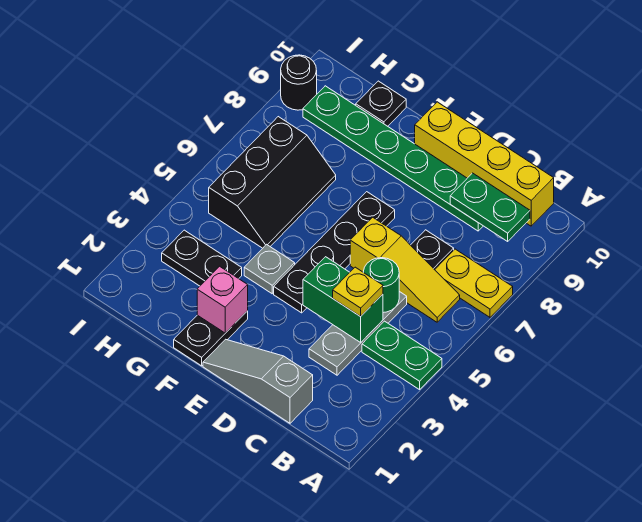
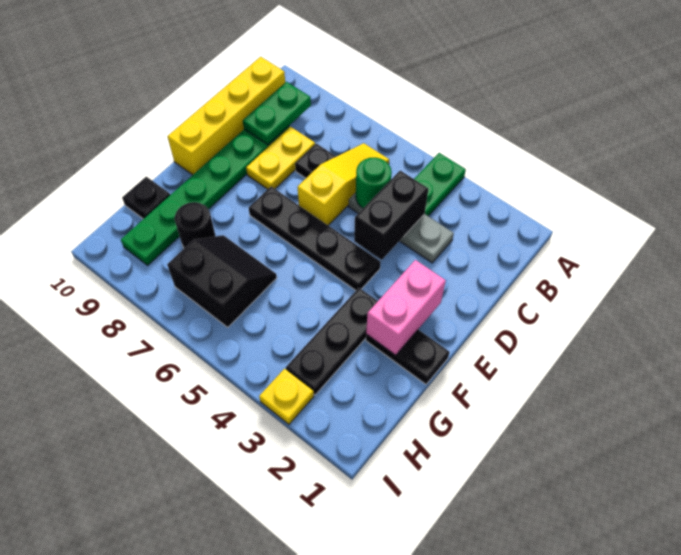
yellow plate A7:B7 level 1 -> yellow plate C8:D8 level 1
grey slope C1:E1 level 1 top C -> none
green brick C4:D4 level 2 -> black brick C4:D4 level 2
yellow plate C4 level 3 -> yellow plate I3 level 1
pink brick F2 level 2 -> pink brick E2:F2 level 2
grey plate F4 level 1 -> none
black plate G3:H3 level 1 -> black plate F3:H3 level 1
black slope G5:H7 level 1 top H -> black slope G6:H7 level 1 top H
black round brick I9 level 1 -> black round brick G8 level 1

